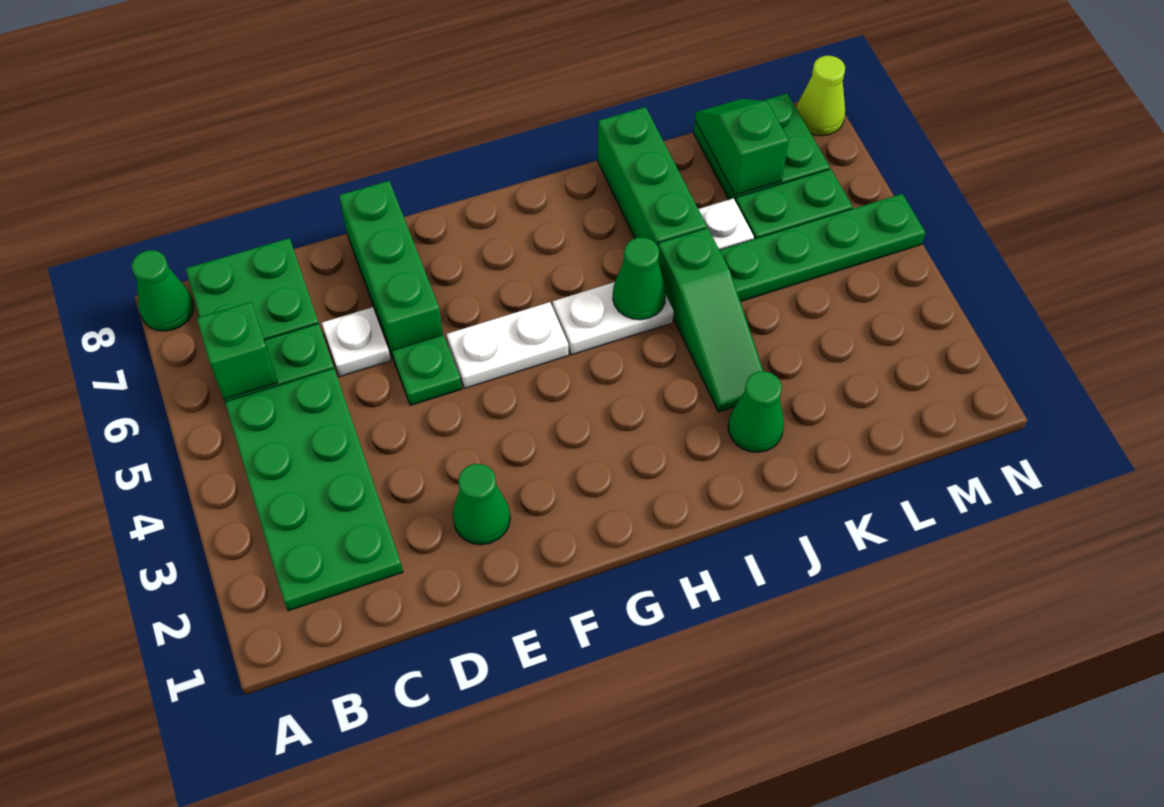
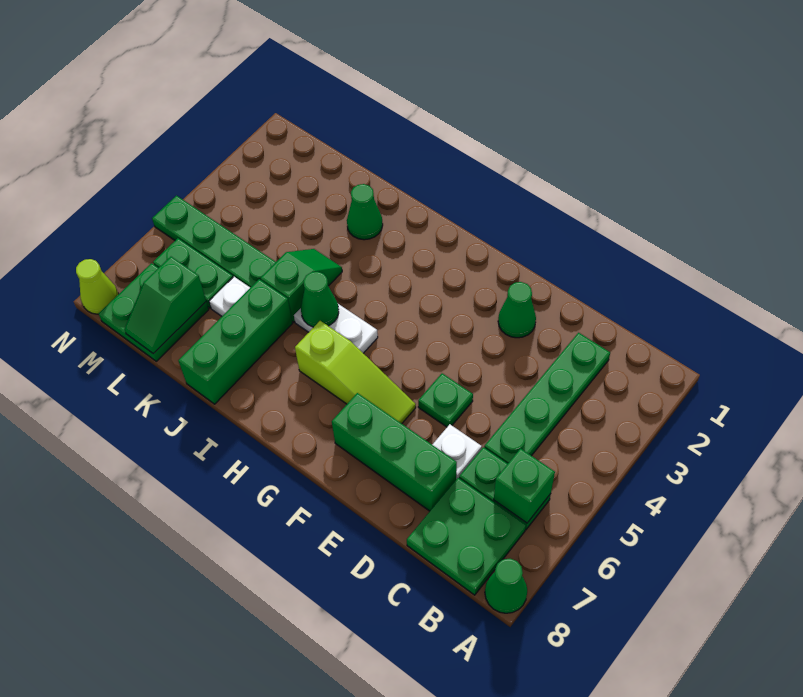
green plate B2:C5 level 1 -> green plate C2:C5 level 1
green brick E6:E8 level 1 -> green brick D7:F7 level 1
white plate F5:G5 level 1 -> none
none -> lime slope F6:H6 level 1 top H
green slope J3:J5 level 1 top 5 -> green slope J4:J5 level 1 top 5

